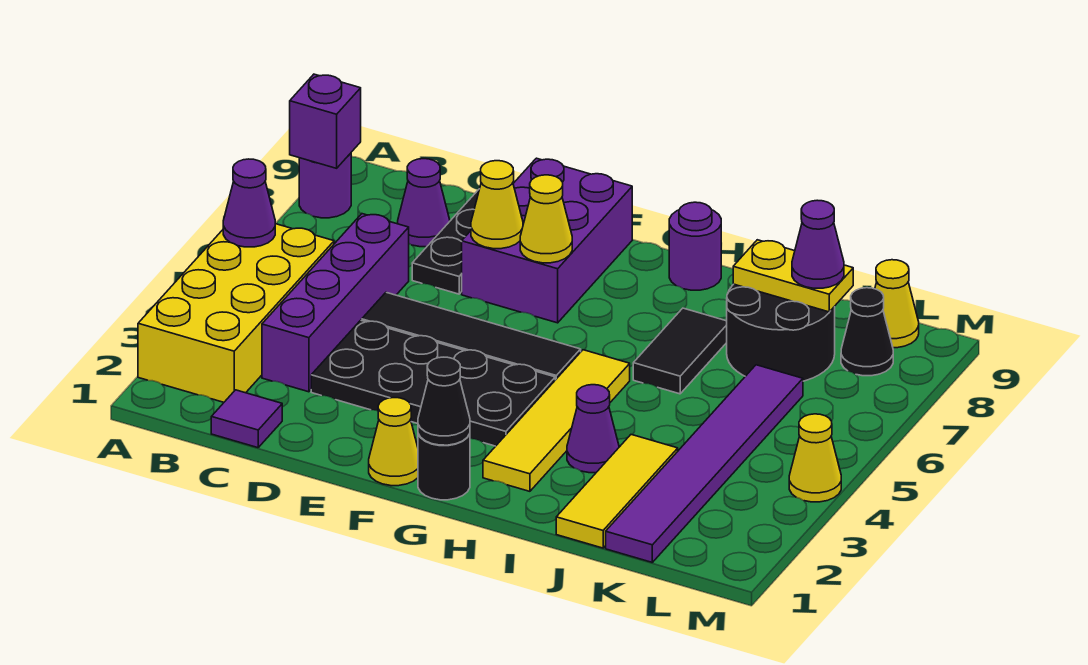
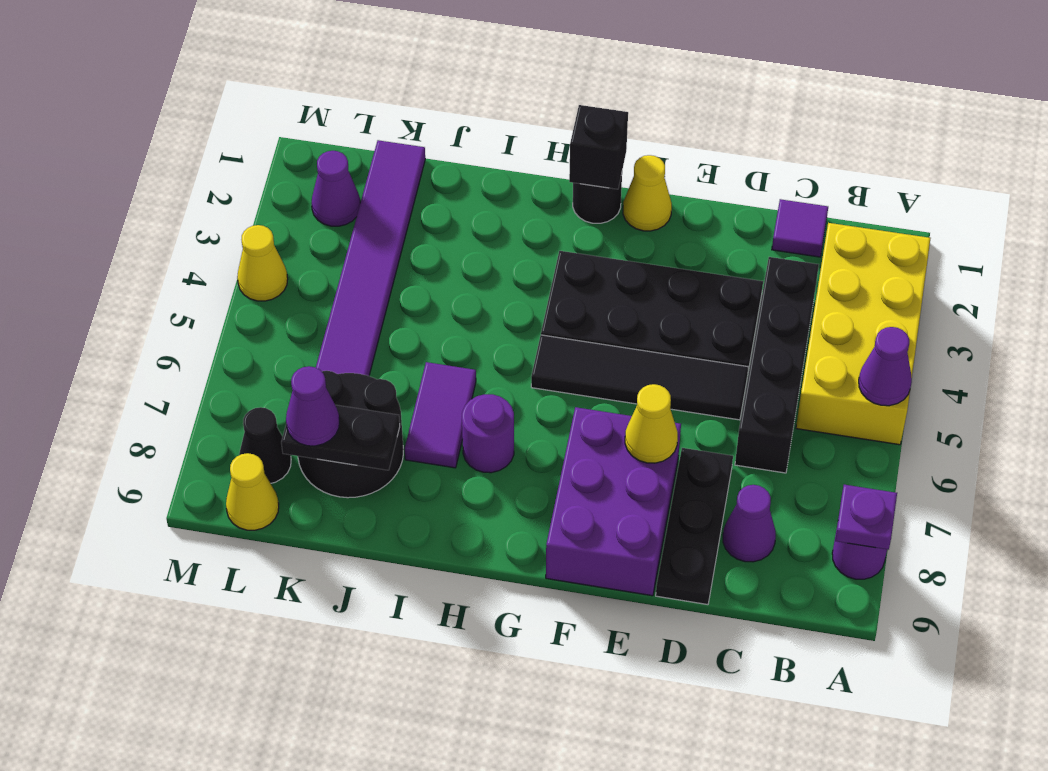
purple brick A8 level 2 -> purple plate A8 level 2
purple brick C3:C6 level 1 -> black brick C3:C6 level 1
yellow cone F7 level 2 -> none
black cone G1 level 2 -> black brick G1 level 2
yellow tile H2:H5 level 1 -> none
purple round brick H9 level 1 -> purple round brick H7 level 1
purple cone I3 level 1 -> purple cone L2 level 1
black tile I6:I7 level 1 -> purple tile I6:I7 level 1
yellow tile J1:J3 level 1 -> none
yellow plate J8:K8 level 2 -> black plate J8:K8 level 2

